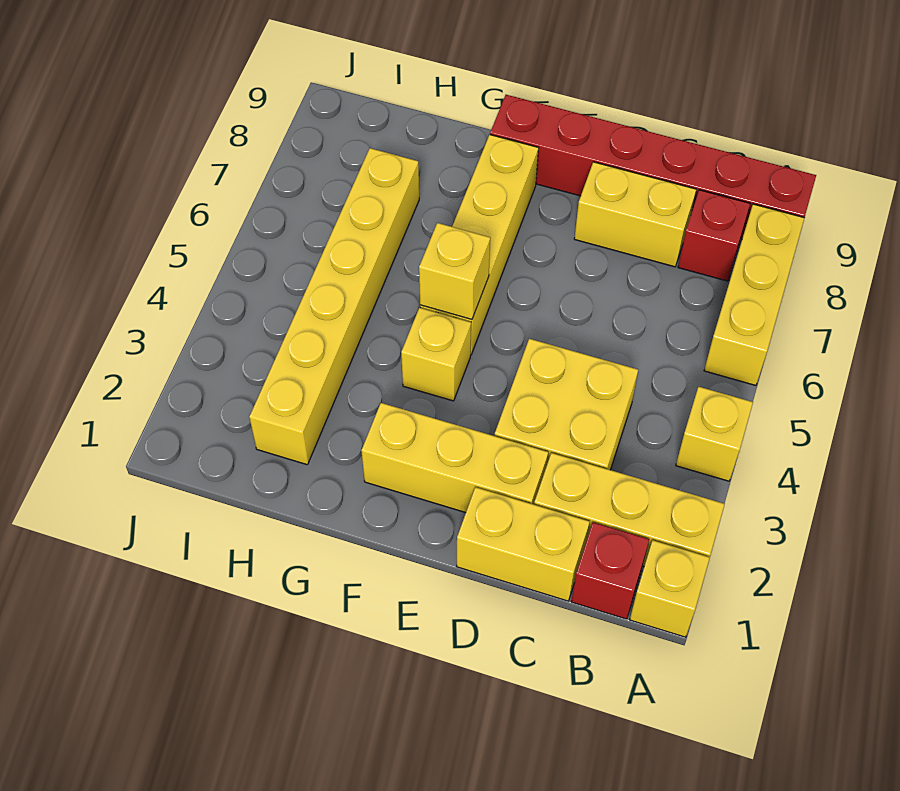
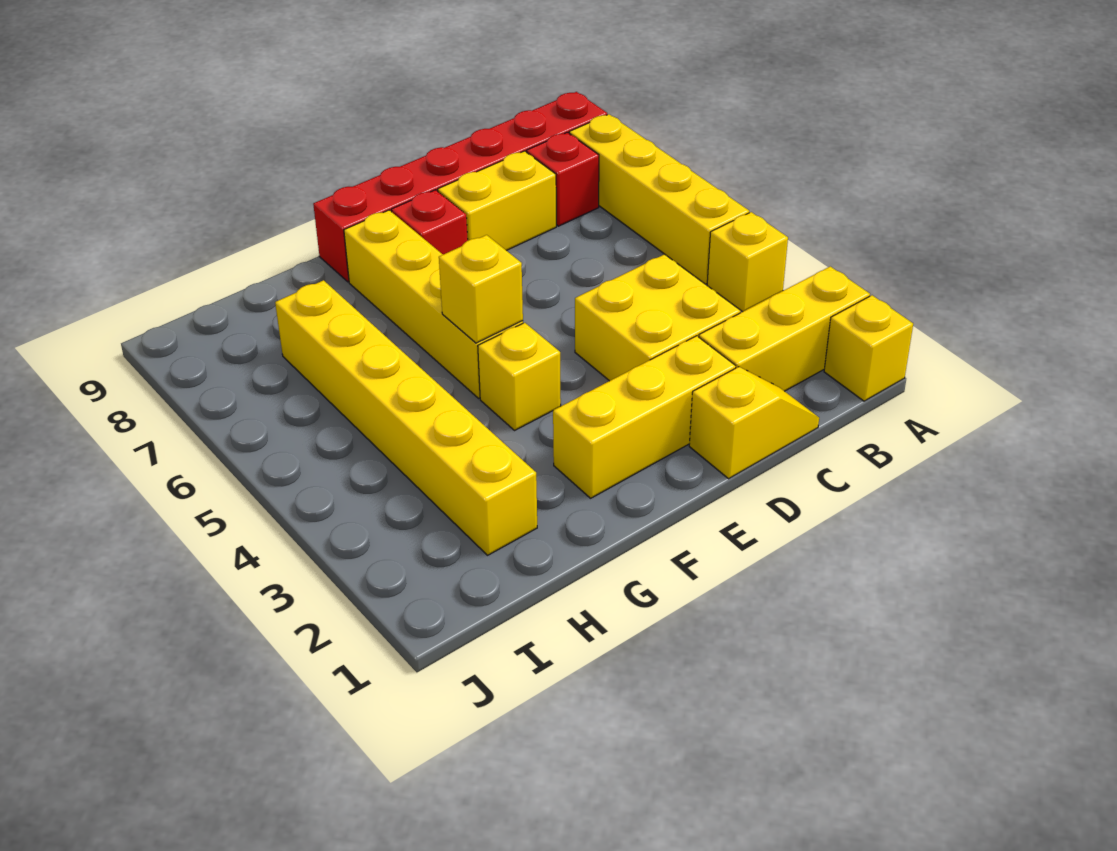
yellow brick A6:A8 level 1 -> yellow brick A5:A8 level 1
red brick B1 level 1 -> red brick E8 level 1
yellow brick C1:D1 level 1 -> yellow slope C1:D1 level 1 top D

